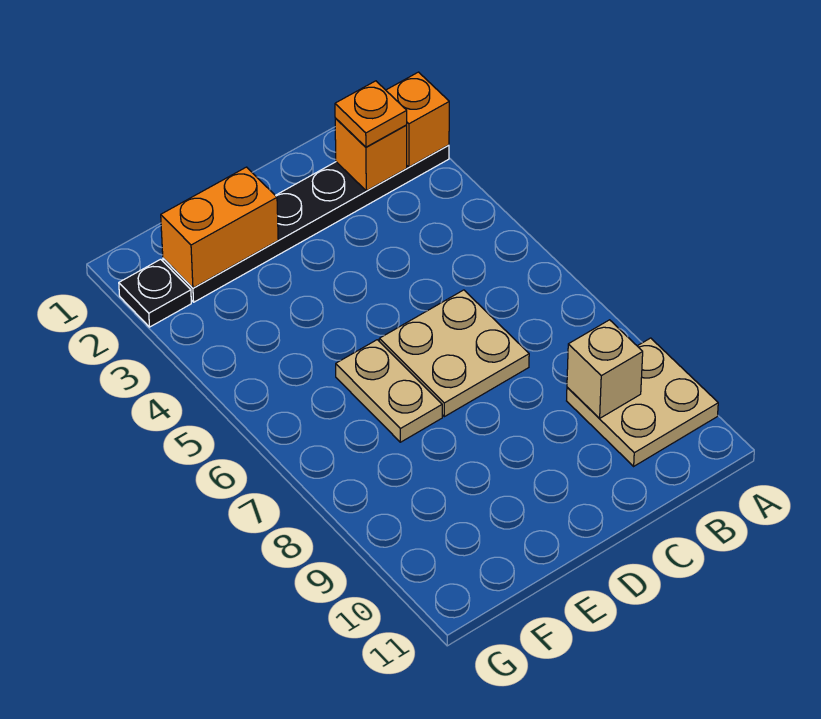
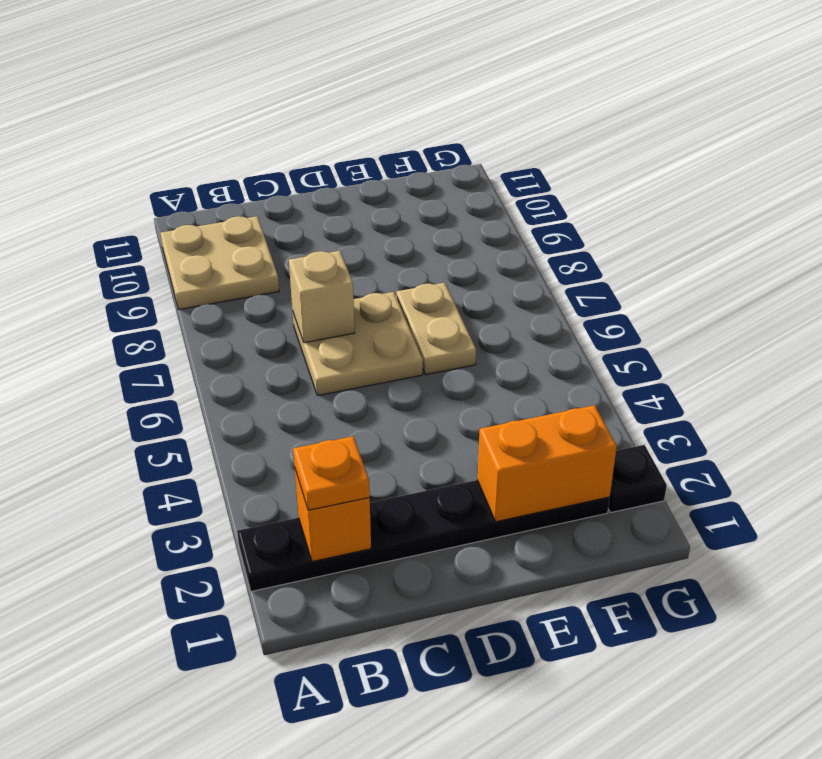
orange brick A2 level 2 -> none
tan brick B9 level 2 -> tan brick C7 level 2

